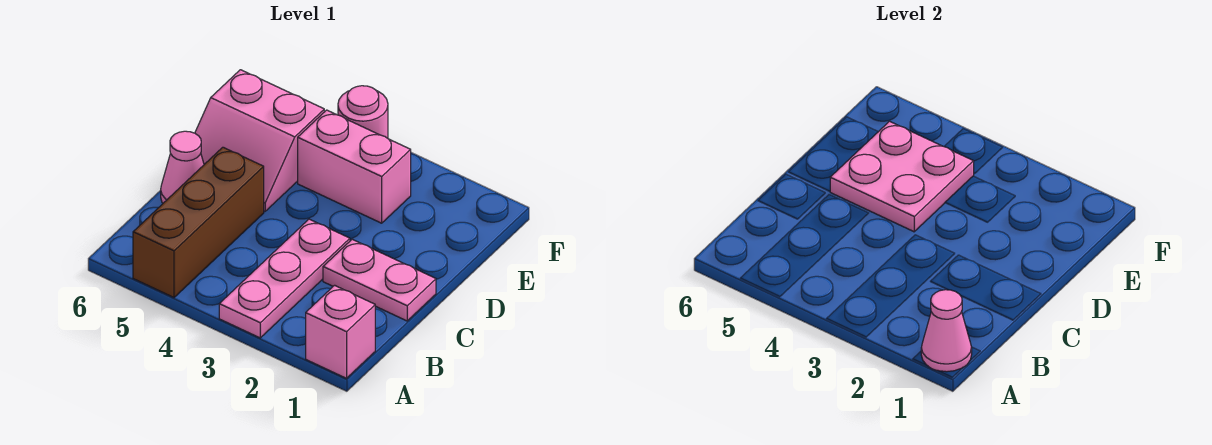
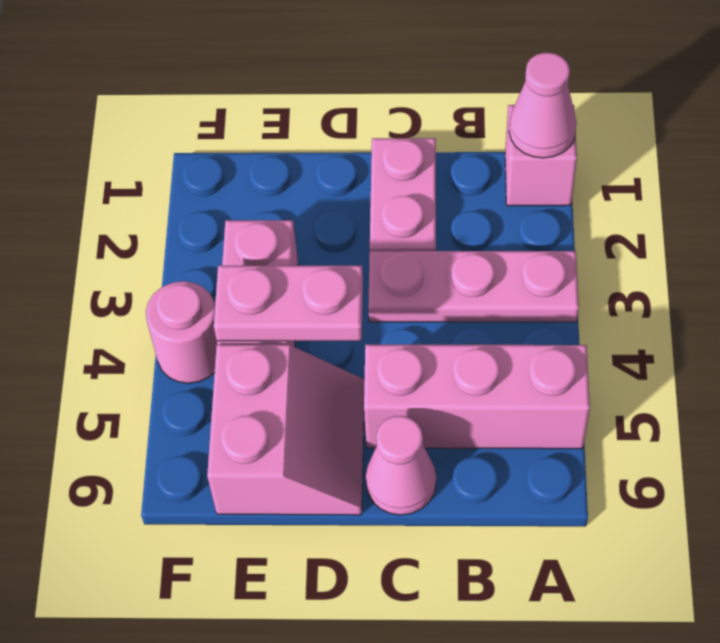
brown brick A5:C5 level 1 -> pink brick A5:C5 level 1
pink plate D4:E5 level 2 -> pink plate D4:E4 level 2

